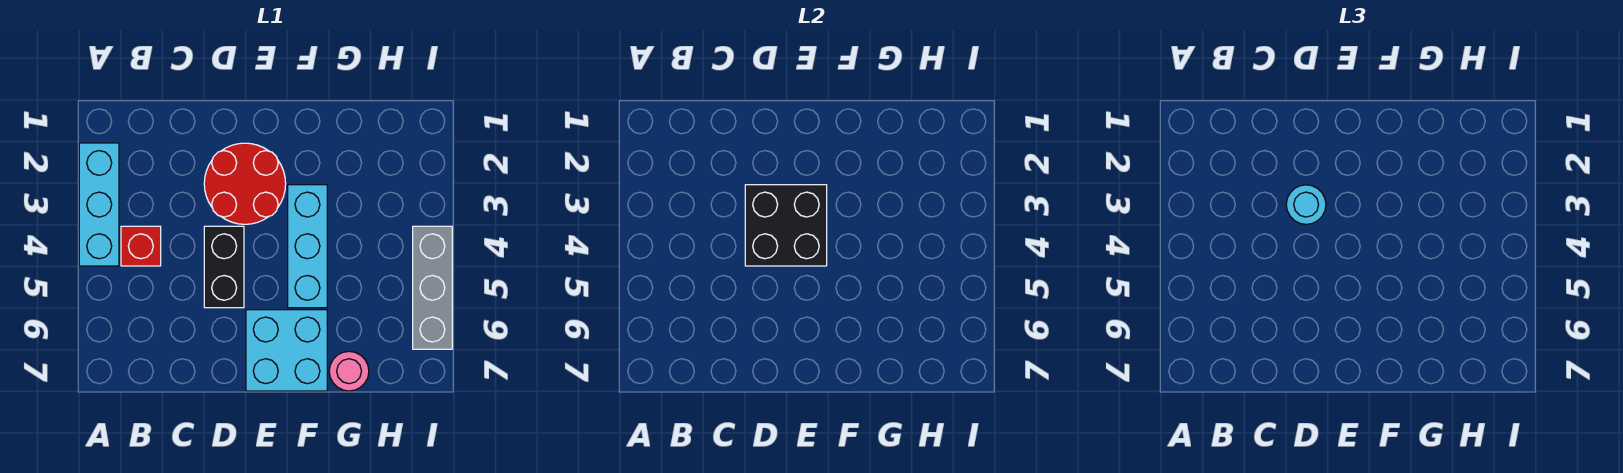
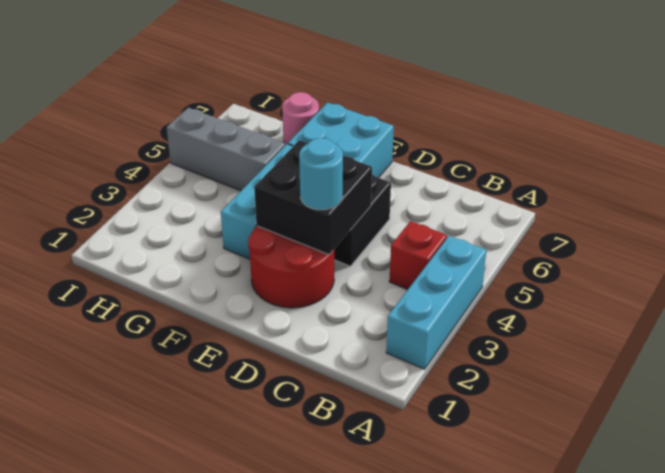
grey brick I4:I6 level 1 -> grey brick G5:I5 level 1

